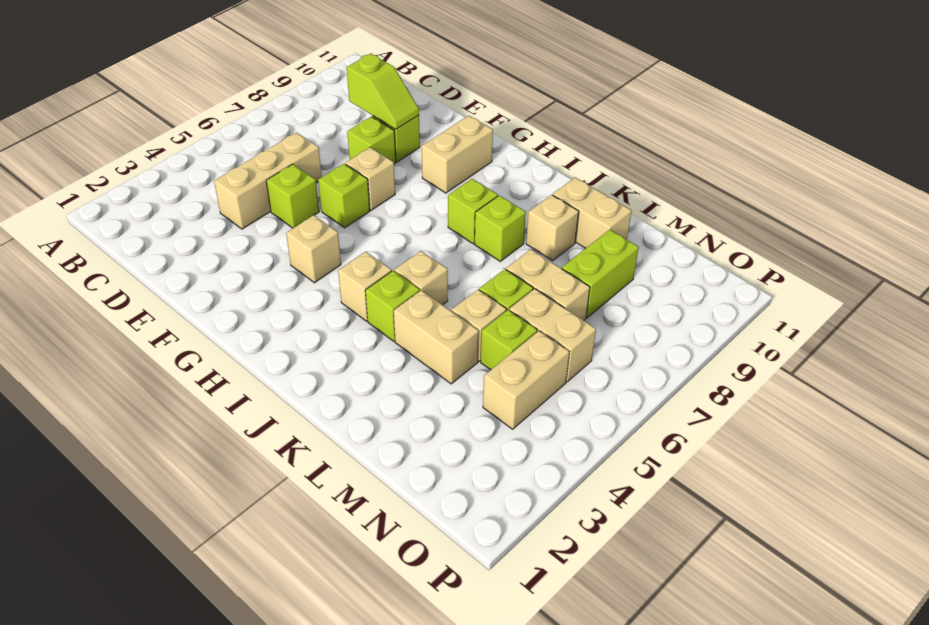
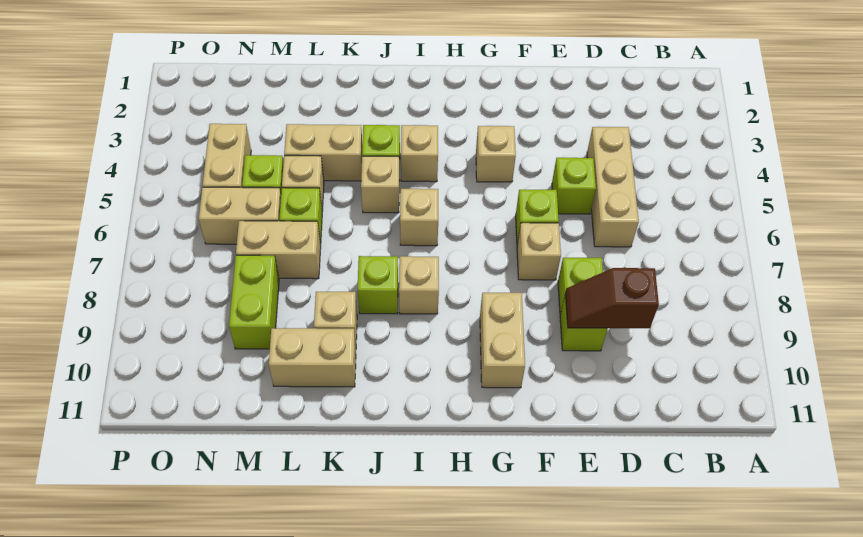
lime slope D9:E9 level 2 top D -> brown slope D9:E9 level 2 top D
none -> tan brick I6 level 1
lime brick I8 level 1 -> tan brick I8 level 1

